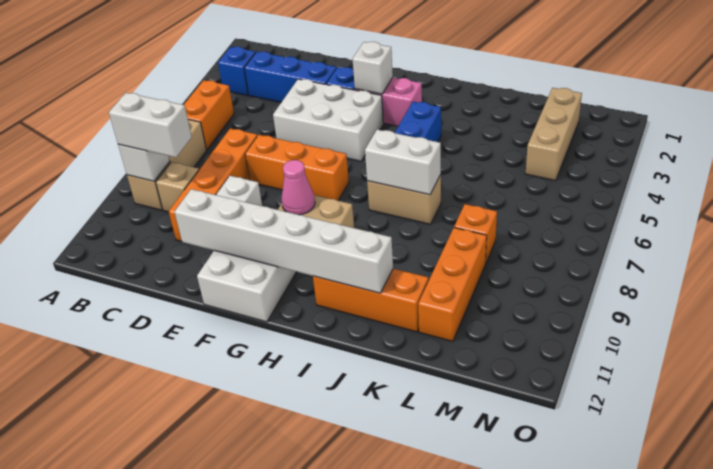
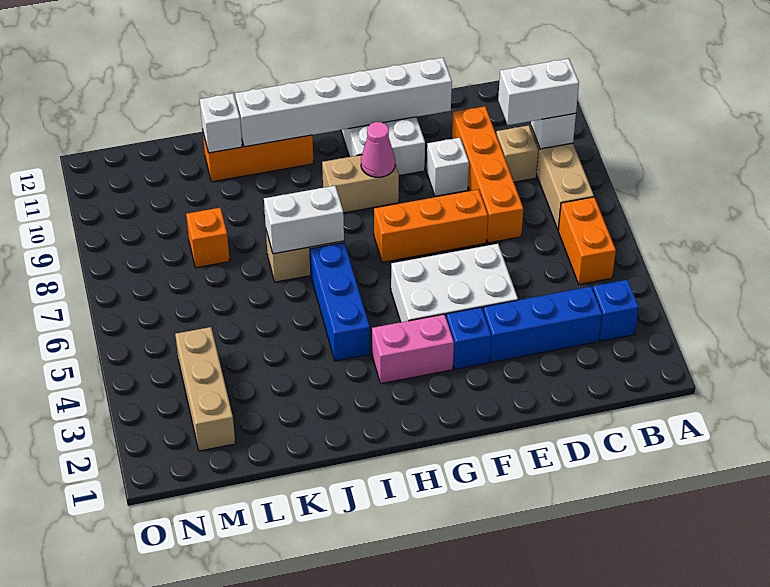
white brick G3 level 2 -> white brick K11 level 2
orange brick L9:L11 level 1 -> none

